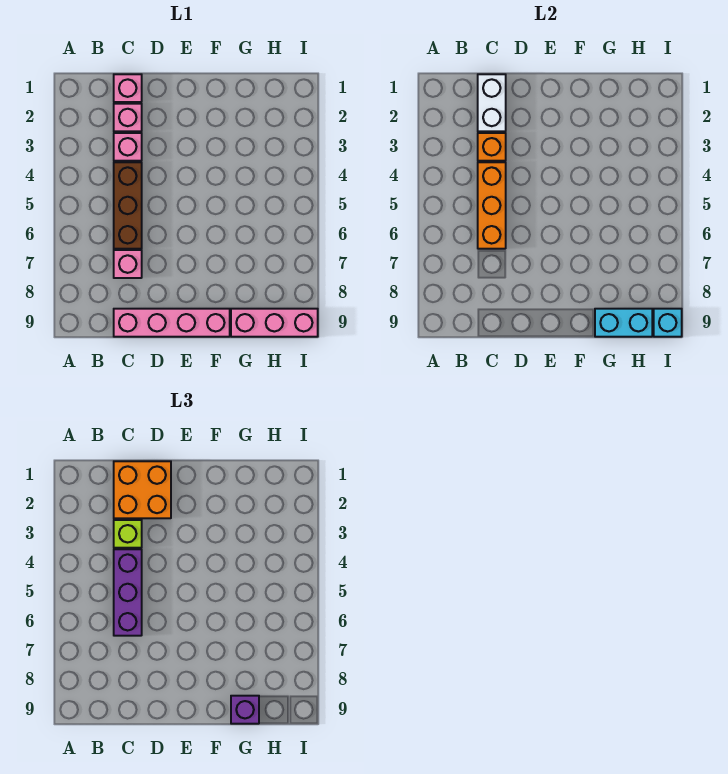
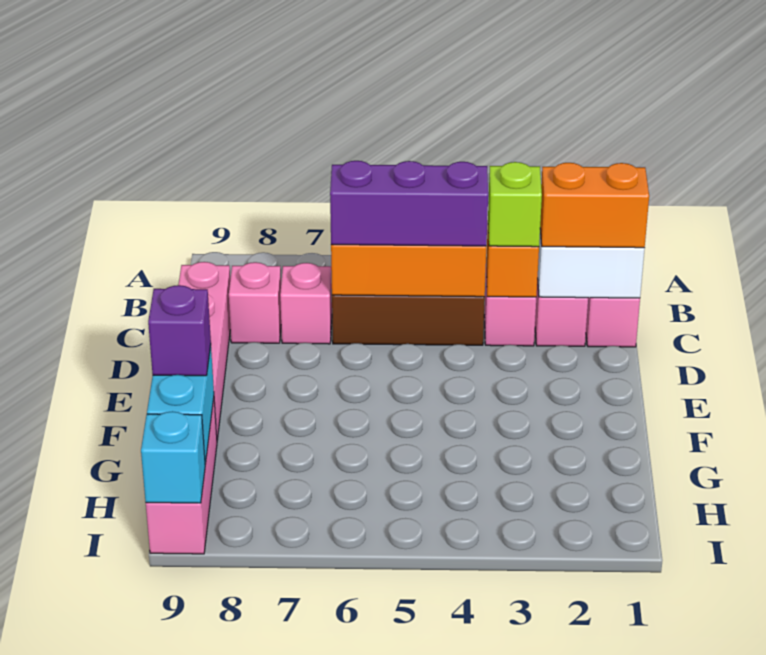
orange brick C1:D2 level 3 -> orange brick C1:C2 level 3
none -> pink brick C8 level 1

